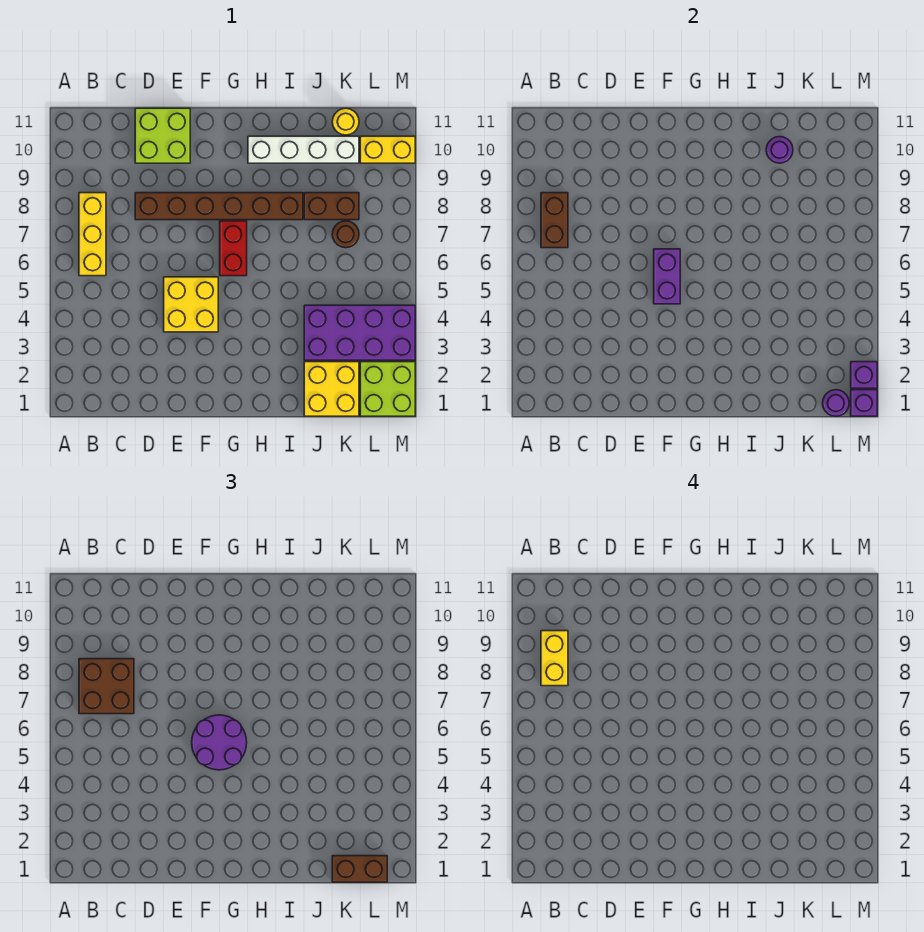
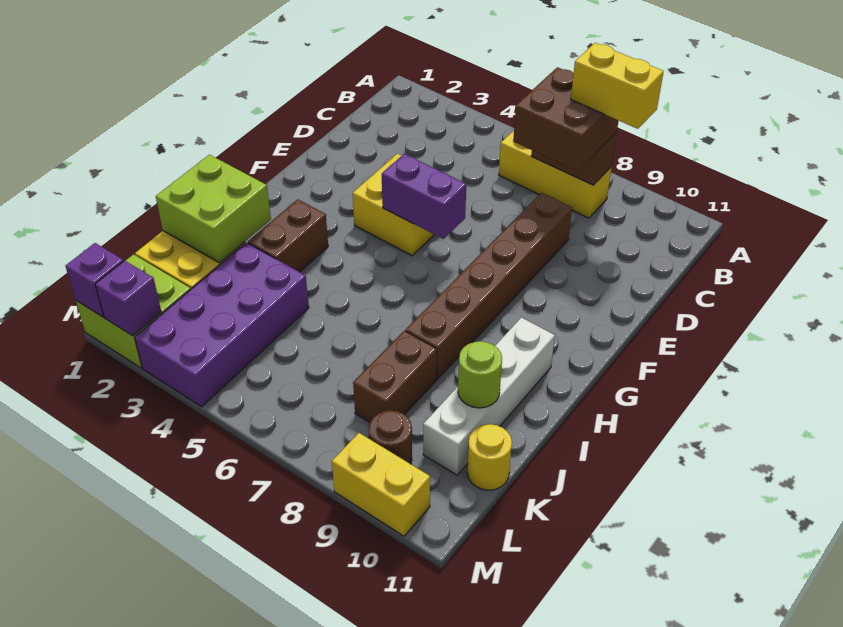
lime brick D10:E11 level 1 -> lime brick I1:J2 level 2
purple round brick F5:G6 level 3 -> none
red brick G6:G7 level 1 -> none
purple round brick J10 level 2 -> lime round brick J10 level 2
brown brick K1:L1 level 3 -> brown brick H3:I3 level 1
brown round brick K7 level 1 -> brown round brick L9 level 1
purple round brick L1 level 2 -> none
yellow brick L10:M10 level 1 -> yellow brick M9:M10 level 1

